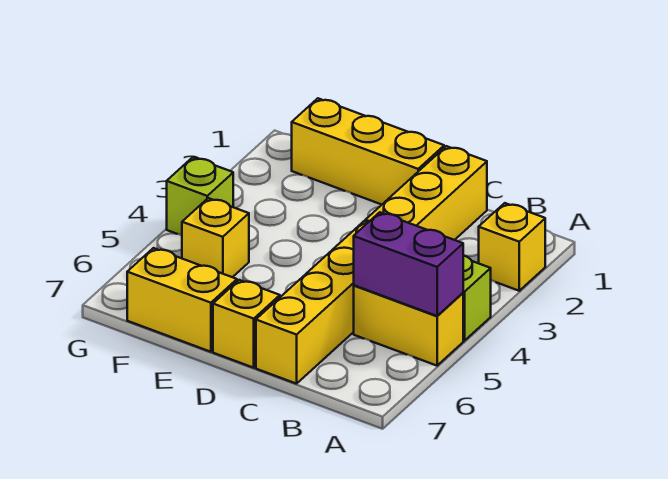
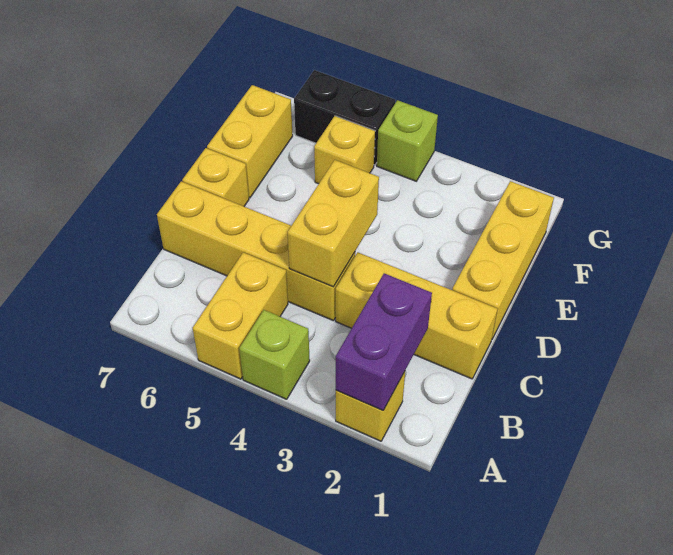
purple brick A5:B5 level 2 -> purple brick A2:B2 level 2
none -> yellow brick C4:D4 level 2
none -> black brick G5:G6 level 1

